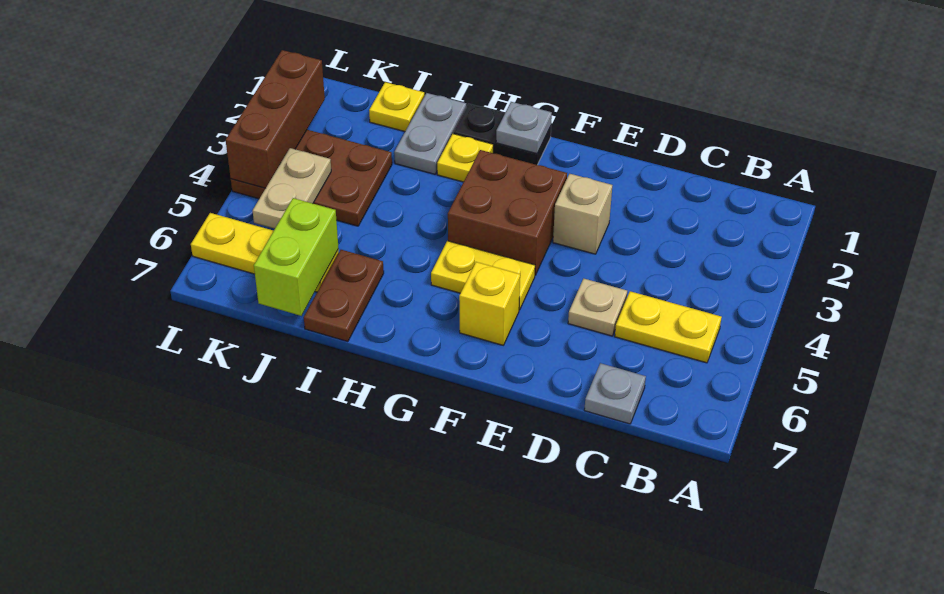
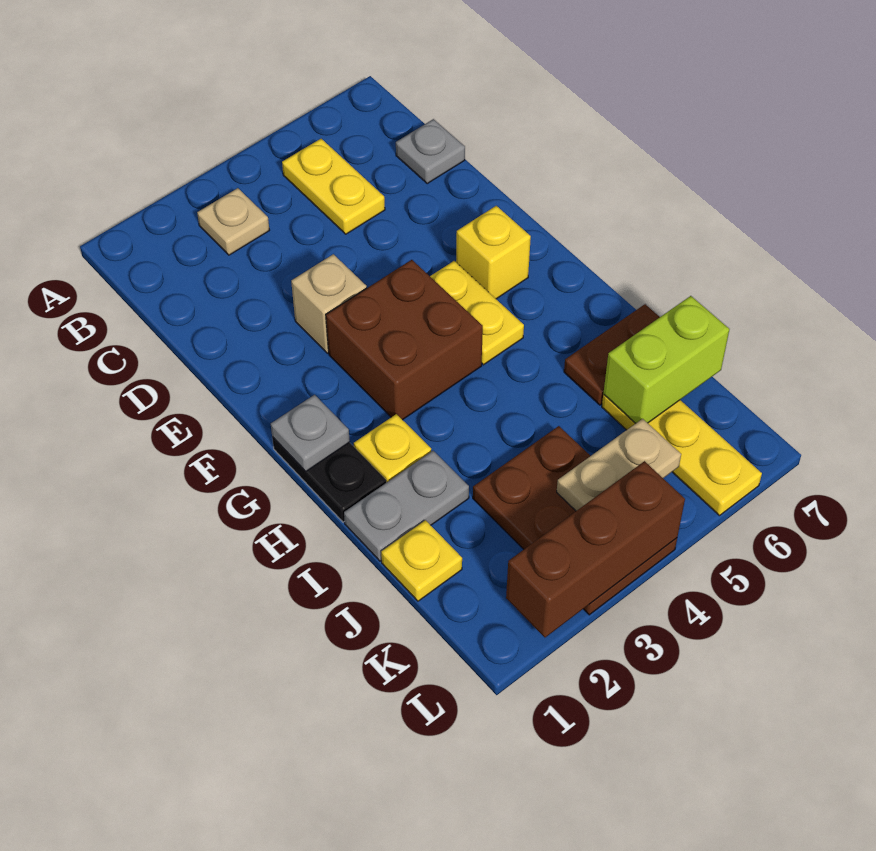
tan plate D5 level 1 -> tan plate B3 level 1

